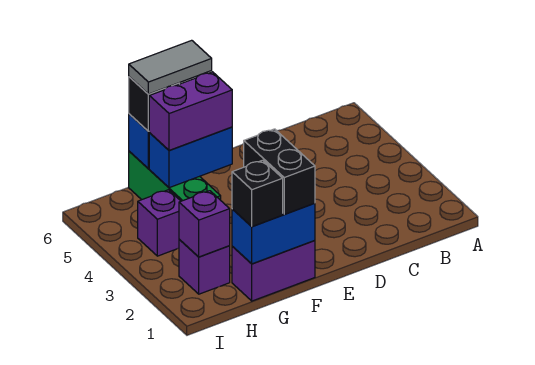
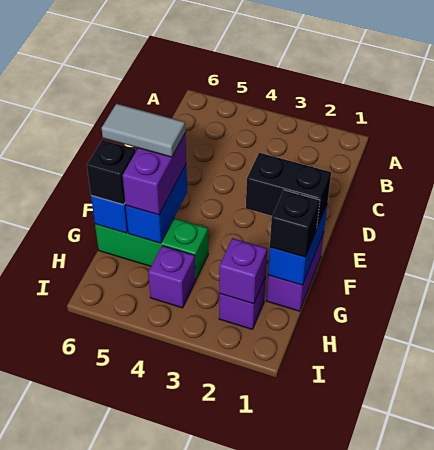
grey tile F6:G6 level 4 -> grey tile F5:F6 level 4

